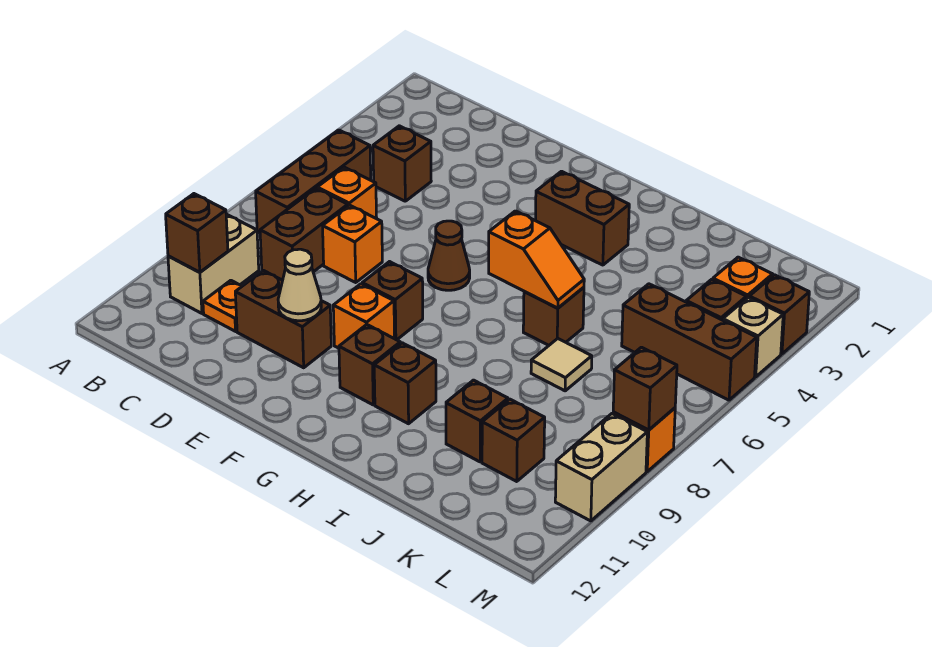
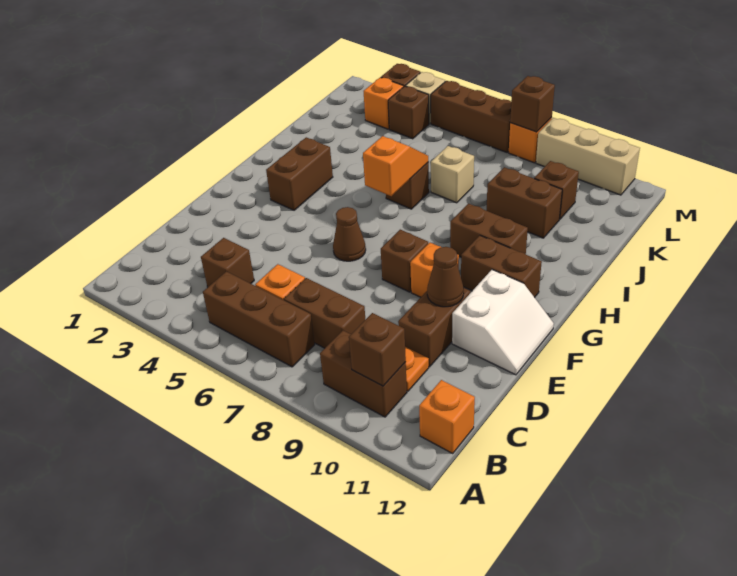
tan brick B9:B10 level 1 -> brown brick B9:B10 level 1
orange brick D7 level 1 -> orange brick B12 level 1
tan cone E10 level 2 -> brown cone E10 level 2
none -> white slope E11:F12 level 1 top 11
brown brick G10 level 1 -> brown brick G10:G11 level 1
brown brick H10 level 1 -> brown brick H9:H10 level 1
tan tile J7 level 1 -> tan brick J7 level 1
brown brick J10 level 1 -> brown brick J9:J10 level 1
brown brick K5:M5 level 1 -> brown brick M5:M7 level 1
tan brick M9:M10 level 1 -> tan brick M9:M11 level 1

